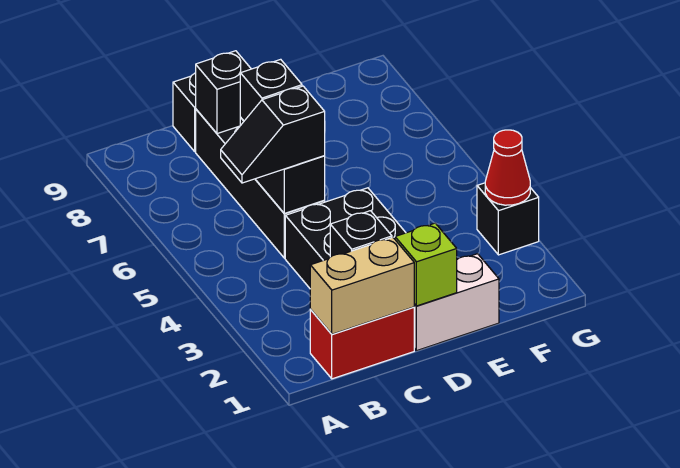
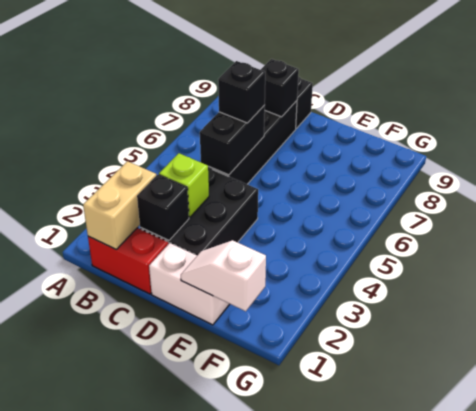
tan brick B1:C1 level 2 -> tan brick B1:B2 level 2
black slope B5:C5 level 3 top C -> none
lime brick D1 level 2 -> lime brick C3 level 2
none -> white slope E1:F1 level 2 top F
black brick G3 level 1 -> none
red cone G3 level 2 -> none

